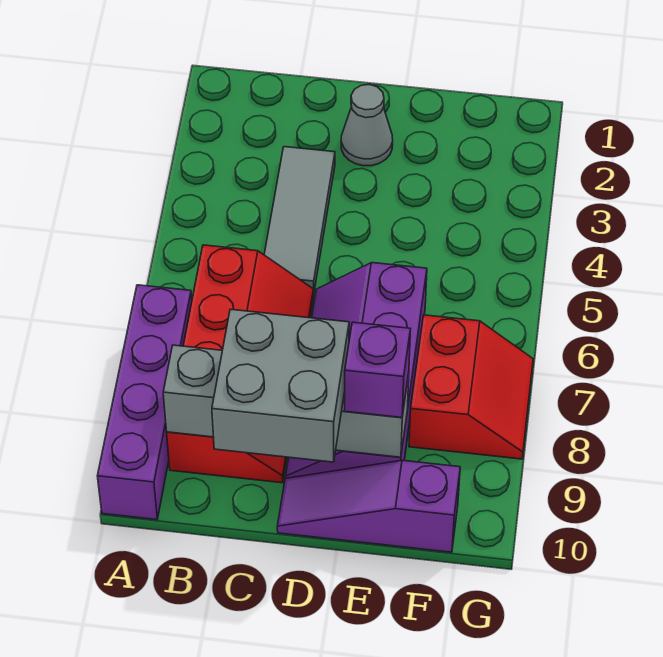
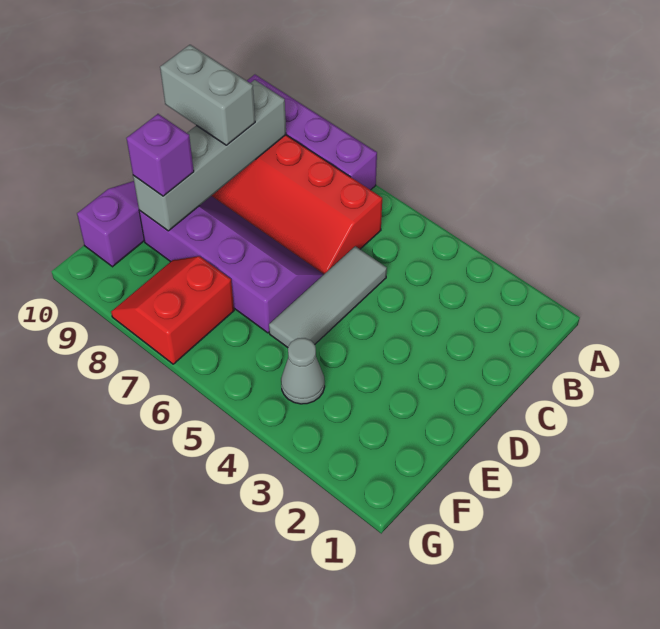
grey tile C3:C5 level 1 -> grey tile C5:E5 level 1
grey brick C9:D10 level 3 -> grey brick C9:C10 level 3
grey cone D2 level 1 -> grey cone F4 level 1
red slope F7:G8 level 1 top F -> red slope F7:G8 level 1 top 7

